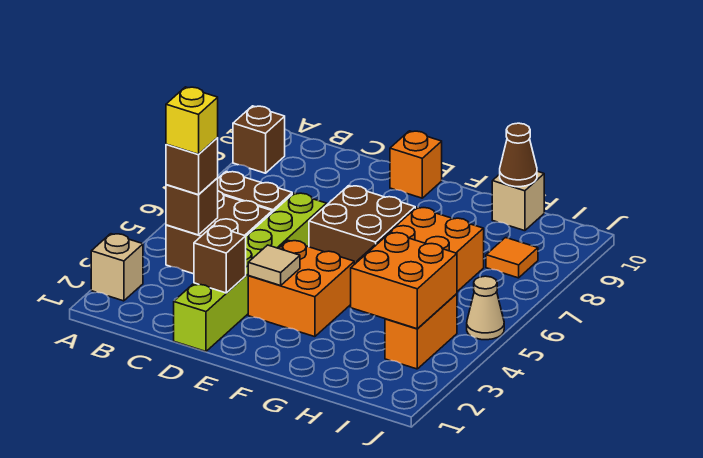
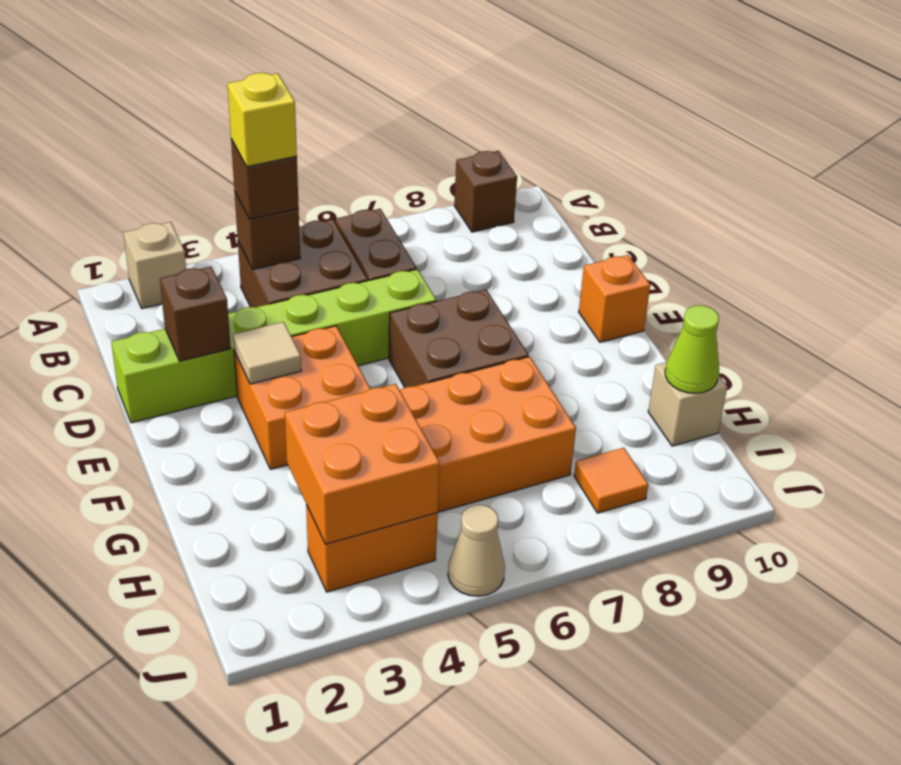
brown cone H10 level 2 -> lime cone H10 level 2

